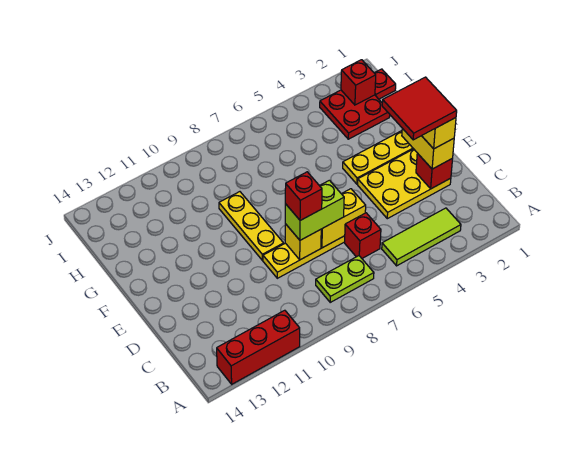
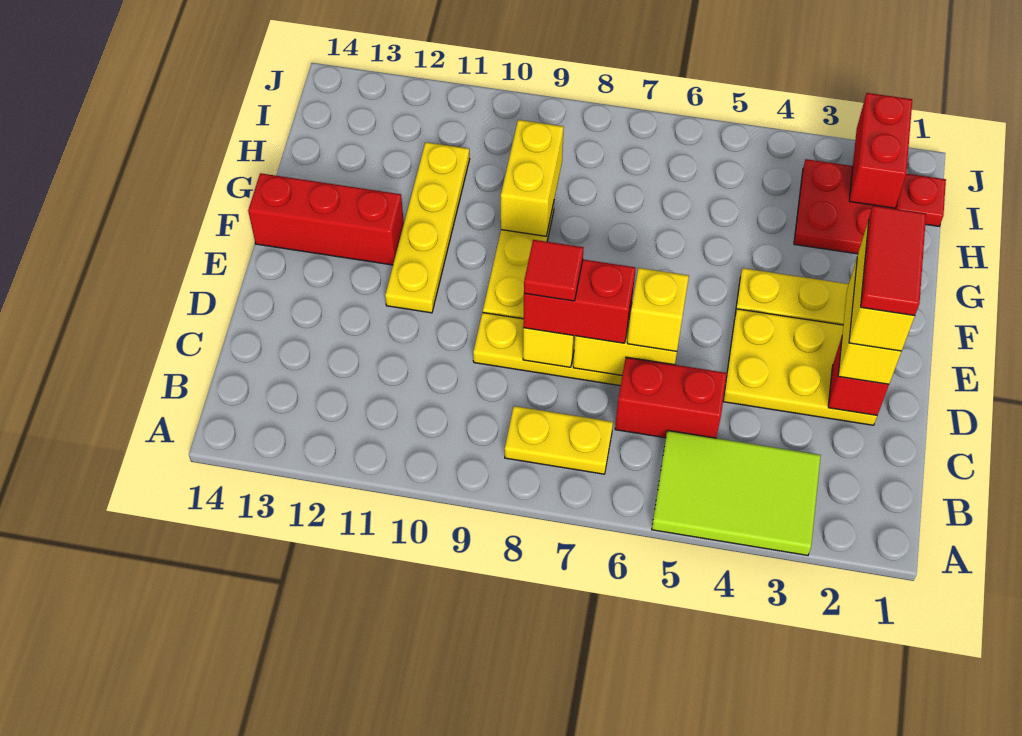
red brick A11:A13 level 1 -> red brick F12:F14 level 1
lime tile B3:B5 level 1 -> lime tile A3:B5 level 1
lime plate B7:B8 level 1 -> yellow plate B7:B8 level 1
red brick C6 level 1 -> red brick C5:C6 level 1
red tile D2:E3 level 5 -> red tile D2:E2 level 5
none -> yellow brick D6 level 3
lime brick D7:D8 level 3 -> red brick D7:D8 level 3
red brick D8 level 4 -> red tile D8 level 4
none -> yellow plate E11:H11 level 1
none -> yellow brick G9:H9 level 2
red brick I2 level 2 -> red brick I2:J2 level 2

